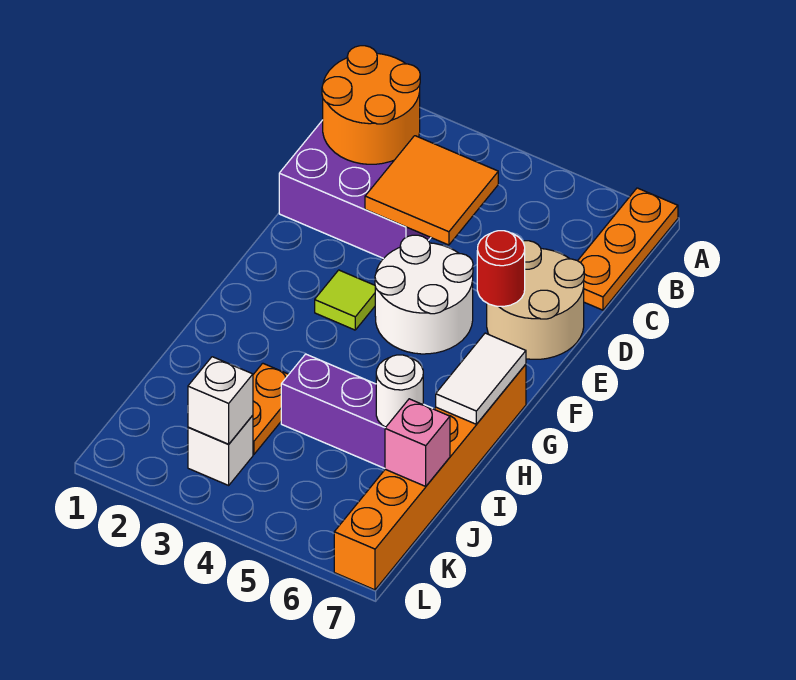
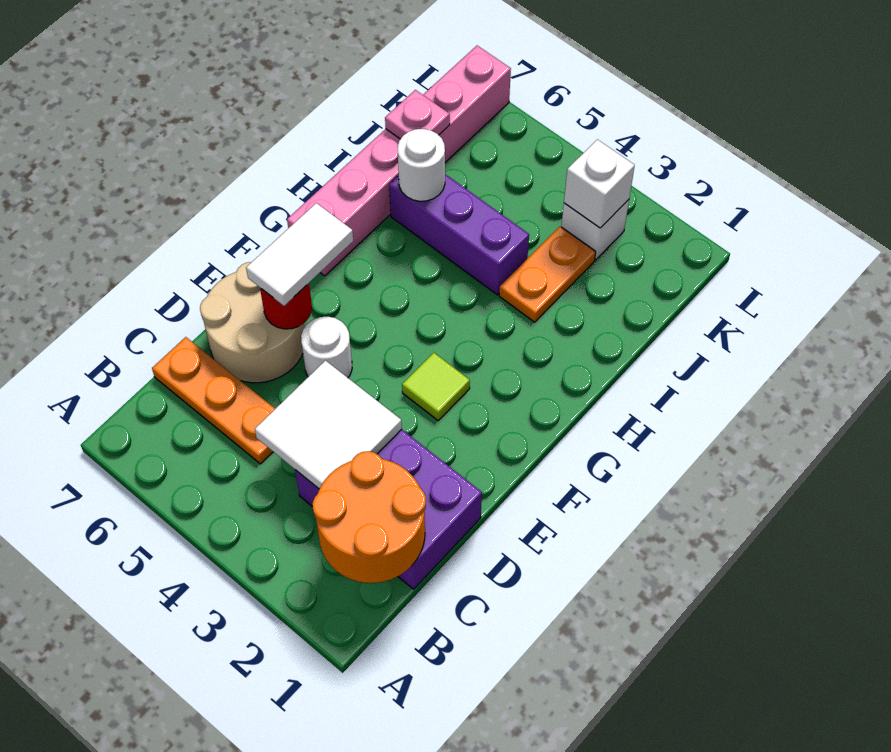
orange plate A7:C7 level 1 -> orange plate C5:C7 level 1
orange tile C3:D4 level 2 -> white tile C3:D4 level 2
white round brick E4:F5 level 1 -> white round brick E5 level 1
orange brick G7:L7 level 1 -> pink brick G7:L7 level 1
white tile G7:H7 level 2 -> white tile E6:F6 level 3
pink brick J7 level 2 -> pink plate J7 level 2

